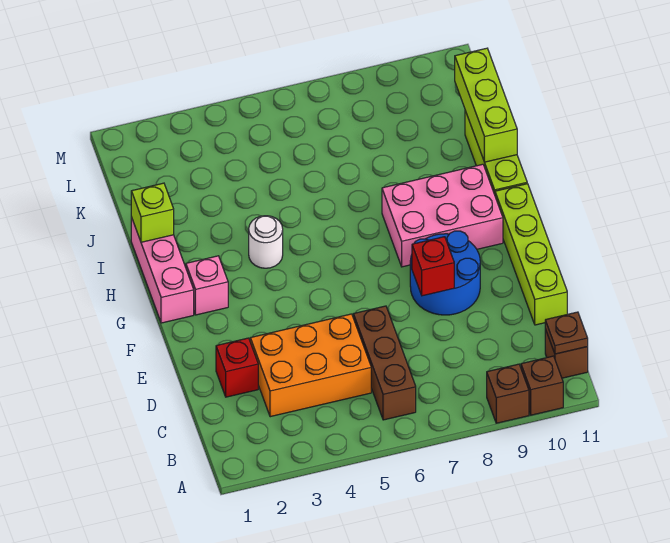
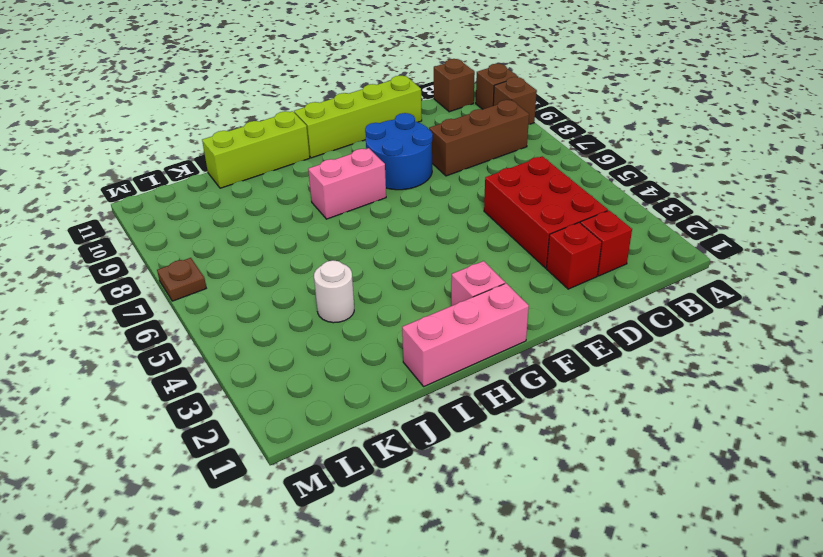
brown brick B6:D6 level 1 -> brown brick B8:D8 level 1
brown plate B11 level 2 -> brown plate M7 level 1
orange brick C3:D5 level 1 -> red brick C3:D5 level 1
red brick E8 level 2 -> red brick C2 level 1
pink brick G8:H10 level 1 -> pink brick G8:H8 level 1
white round brick H4 level 1 -> white round brick J4 level 1
lime brick I1 level 2 -> none
lime brick I11:K11 level 2 -> none

